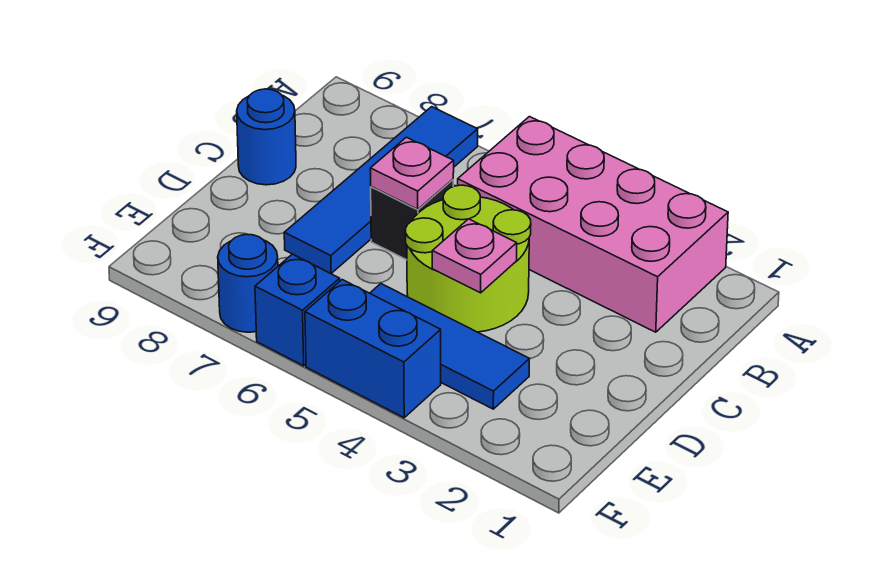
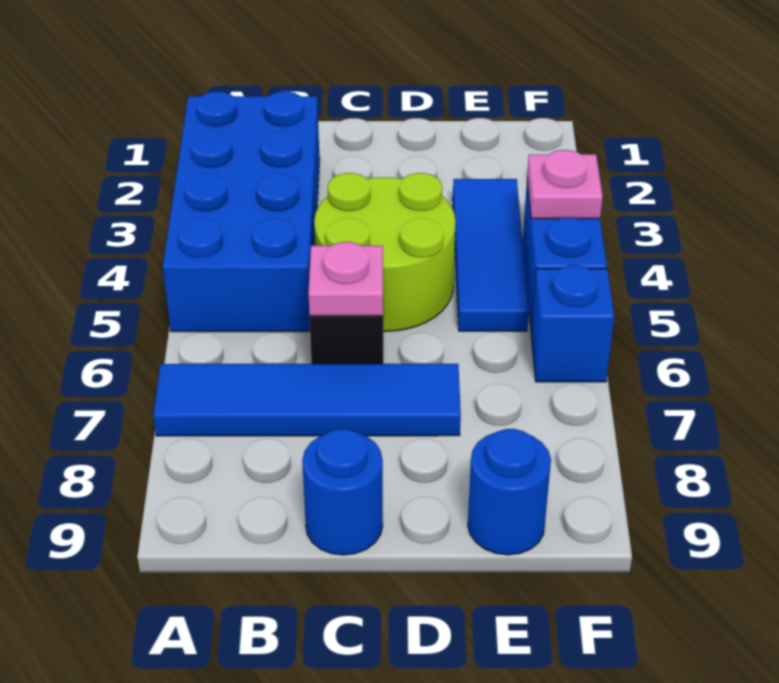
pink brick A2:B5 level 1 -> blue brick A2:B5 level 1
pink plate D4 level 2 -> pink plate F4 level 2
blue round brick F7 level 1 -> blue round brick E9 level 1

